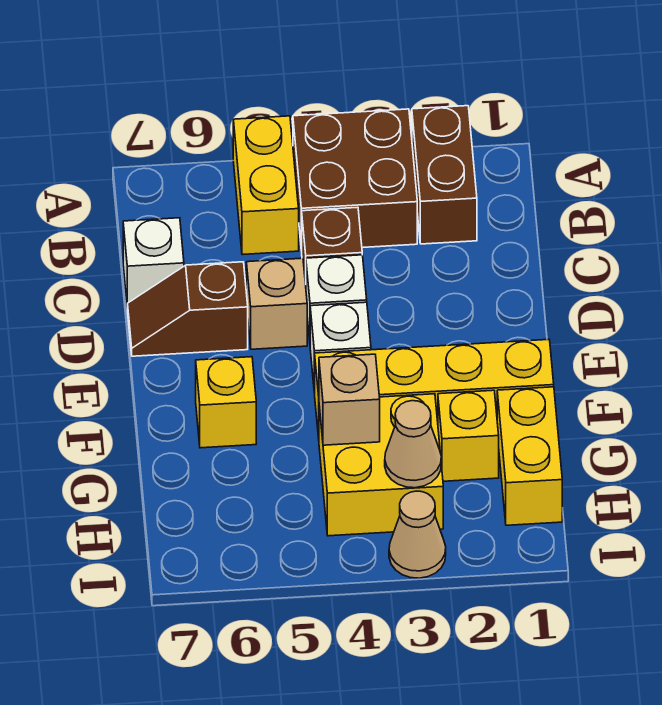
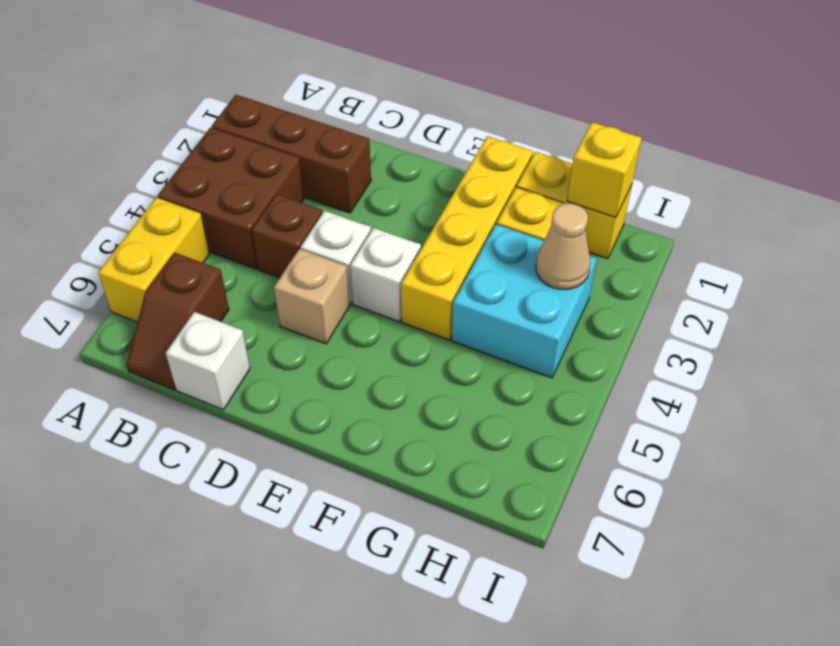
brown brick A2:B2 level 1 -> brown brick A2:C2 level 1
yellow brick A5:B5 level 1 -> yellow brick A5:A6 level 1
brown slope D6:D7 level 1 top 6 -> brown slope B6:B7 level 1 top 6
yellow brick F6 level 1 -> yellow brick H1 level 2
yellow brick G3:H4 level 1 -> cyan brick G3:H4 level 1
tan brick G4 level 2 -> none
tan cone I3 level 1 -> none

